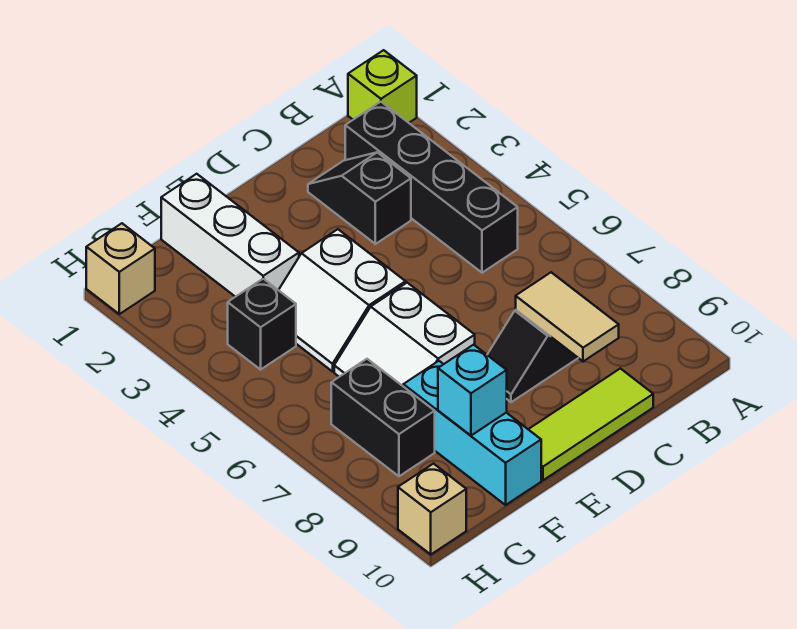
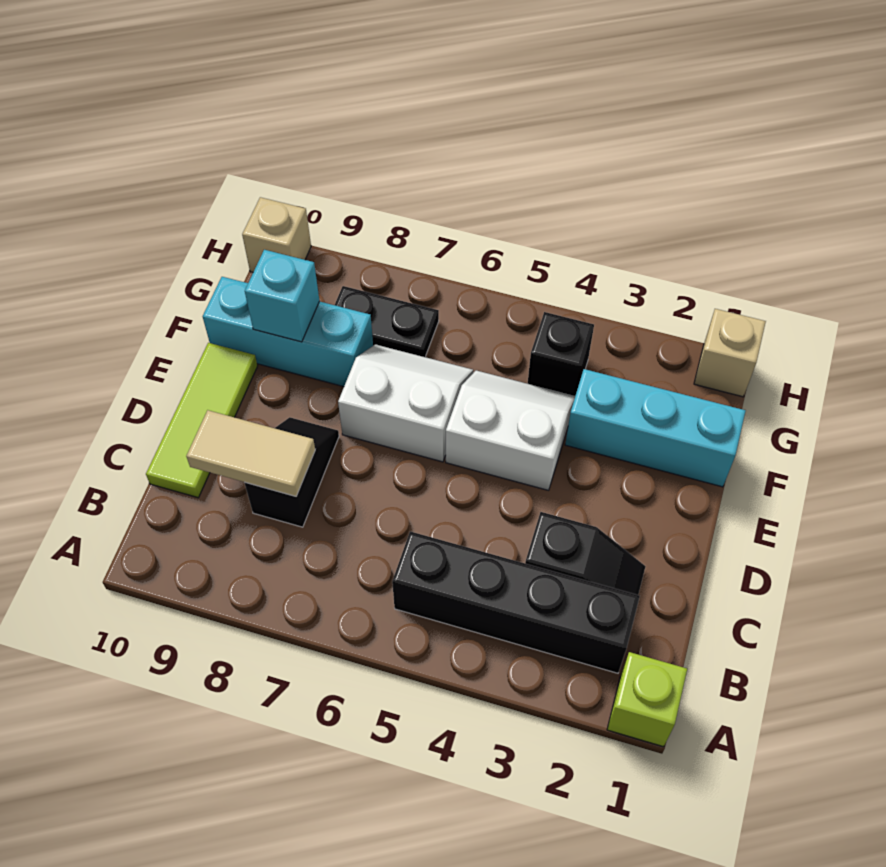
white brick F1:F3 level 1 -> cyan brick F1:F3 level 1
black brick G7:G8 level 1 -> black plate G7:G8 level 1

